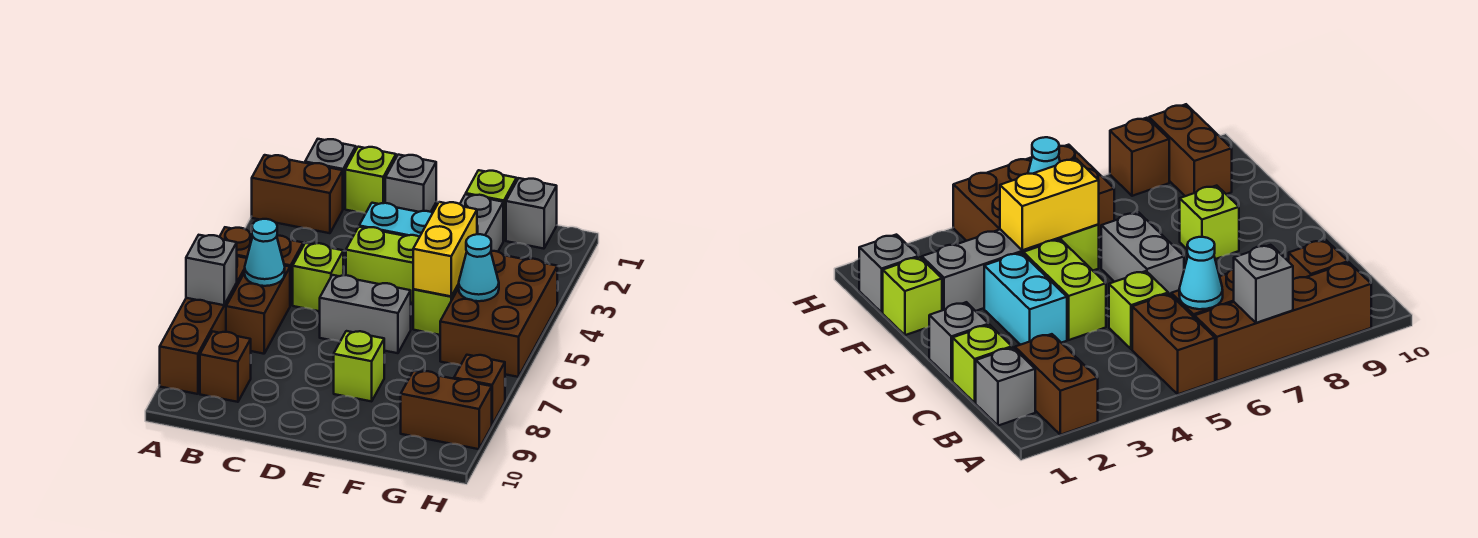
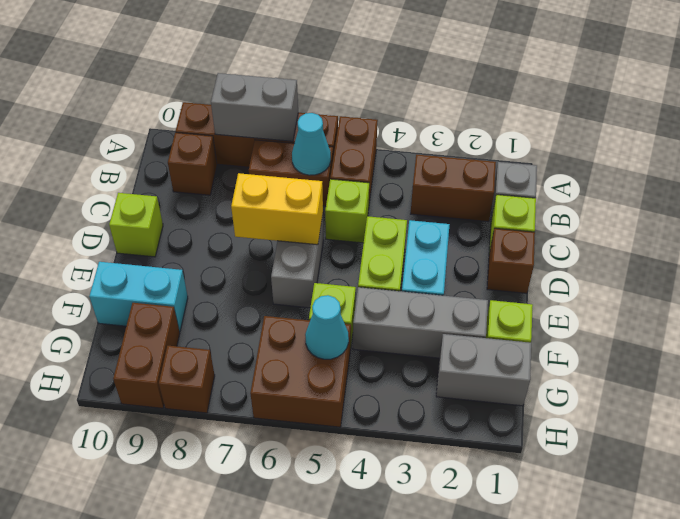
brown brick A2:B2 level 1 -> brown brick B2:B3 level 1
grey brick A7 level 2 -> grey brick A7:A8 level 2
grey brick D1 level 1 -> brown brick D1 level 1
lime brick E8 level 1 -> lime brick D10 level 1
yellow brick F4:F5 level 2 -> yellow brick D6:D7 level 2
none -> cyan brick F9:F10 level 1
grey brick G1 level 1 -> grey brick G1:G2 level 1
brown brick G4:H6 level 1 -> brown brick G5:H6 level 1

